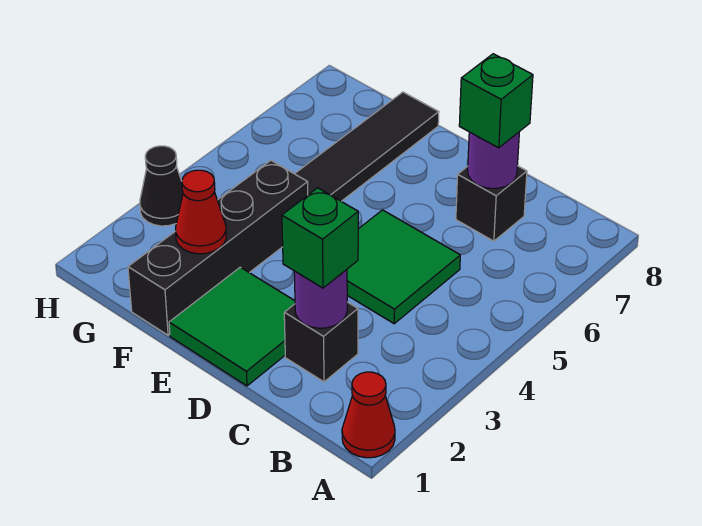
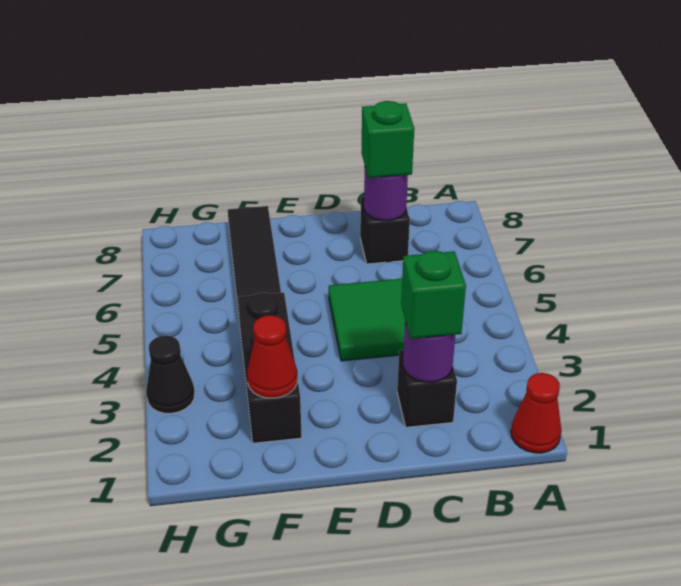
green tile D1:E2 level 1 -> none
black brick F1:F4 level 1 -> black brick F2:F4 level 1

